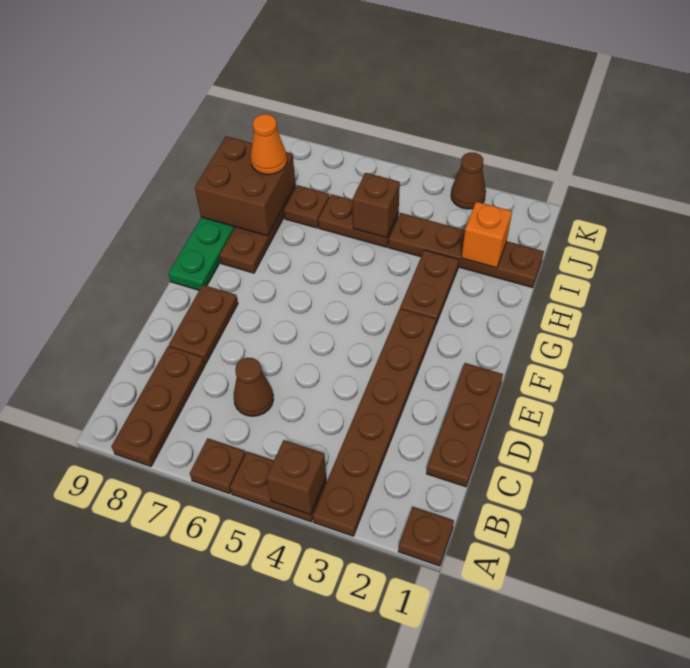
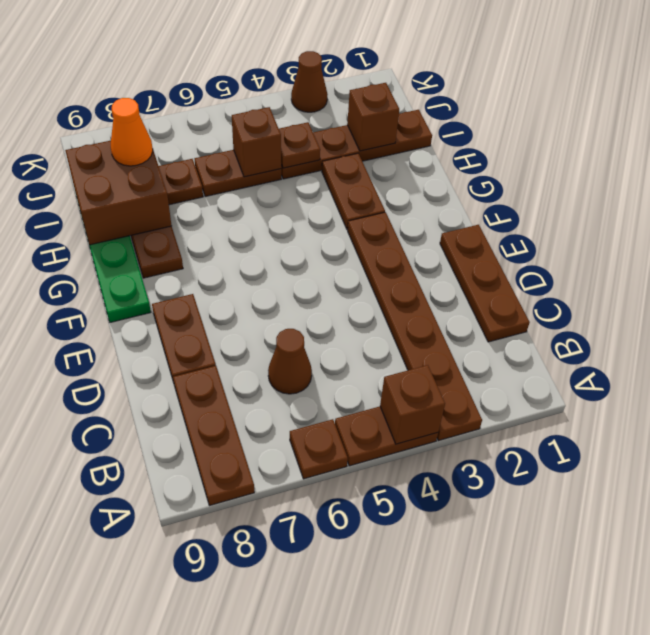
brown plate A1 level 1 -> brown plate I4 level 2
orange brick I2 level 2 -> brown brick I2 level 2

